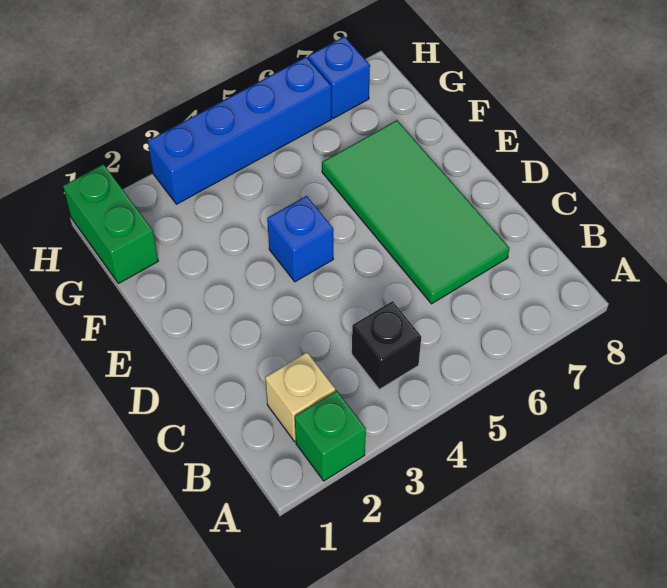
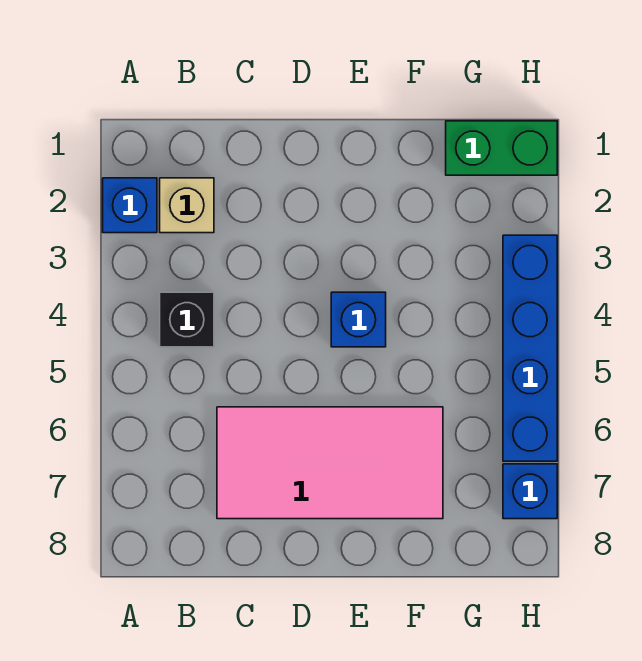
green brick A2 level 1 -> blue brick A2 level 1
green tile C6:F7 level 1 -> pink tile C6:F7 level 1

